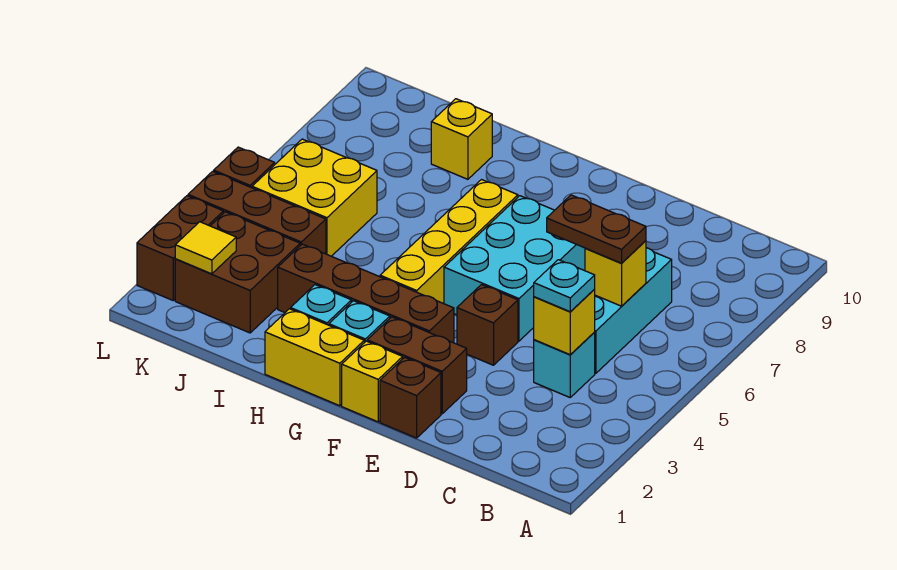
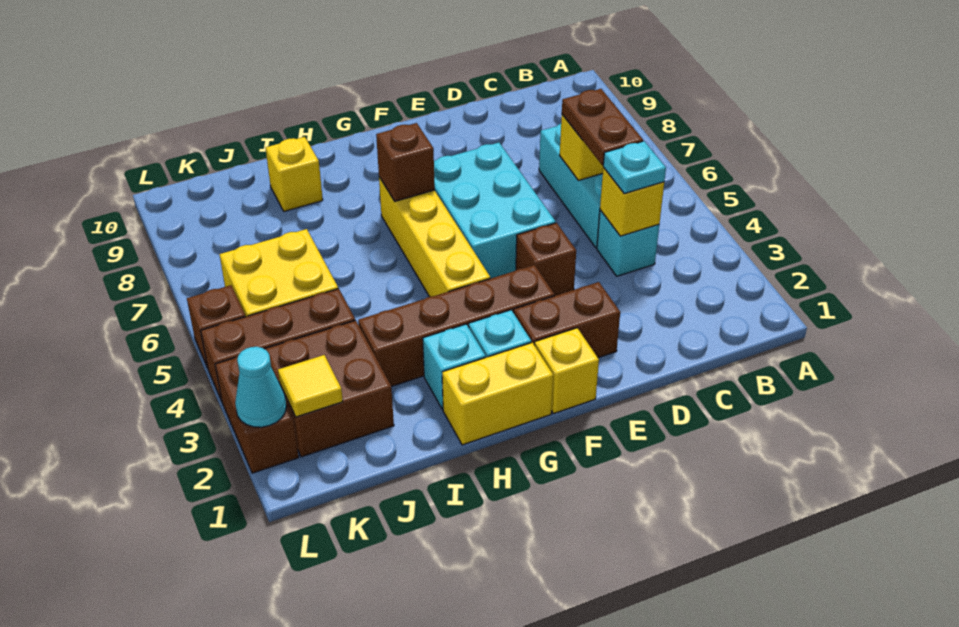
brown plate C6:D6 level 3 -> brown plate C5:C6 level 3
brown brick E1 level 1 -> brown brick G7 level 2
none -> cyan cone L2 level 2

